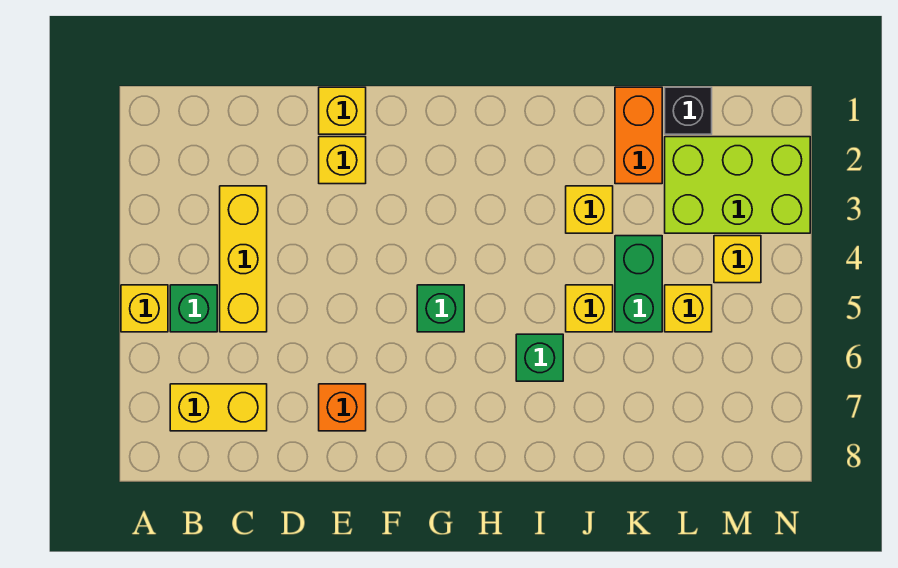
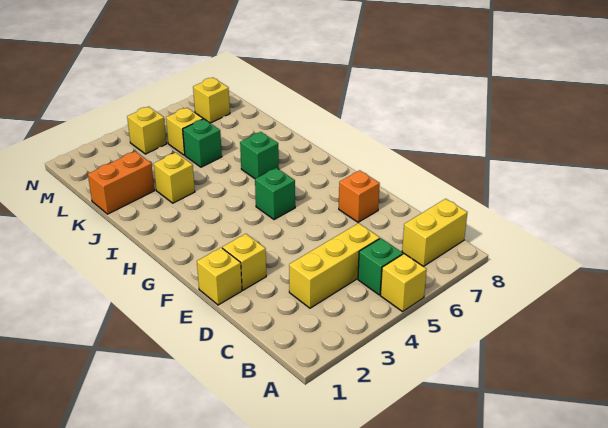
yellow brick B7:C7 level 1 -> yellow brick B7:B8 level 1
yellow brick J5 level 1 -> yellow brick M7 level 1
green brick K4:K5 level 1 -> green brick K5 level 1
black brick L1 level 1 -> none
lime brick L2:N3 level 1 -> none

